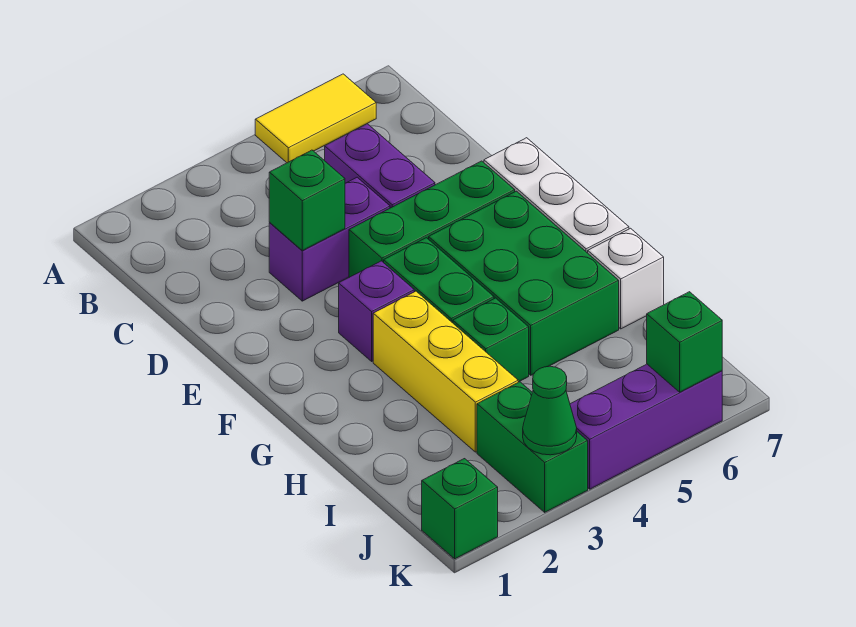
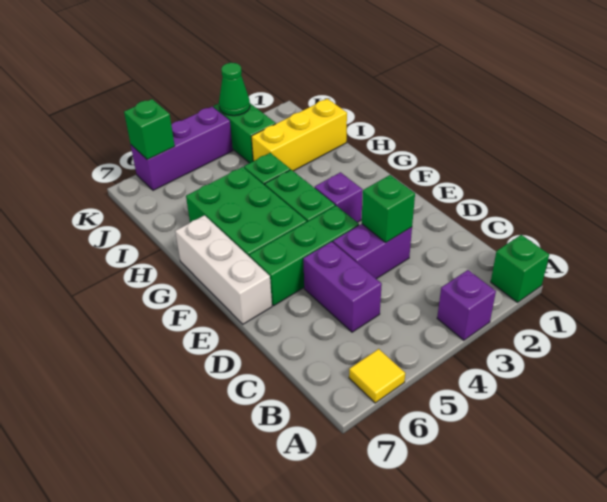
none -> purple brick A3 level 1
yellow tile A5:A6 level 1 -> yellow tile A6 level 1
yellow brick G3:I3 level 1 -> yellow brick I1:I3 level 1
white brick H7 level 1 -> none
green brick K1 level 1 -> green brick A1 level 1

